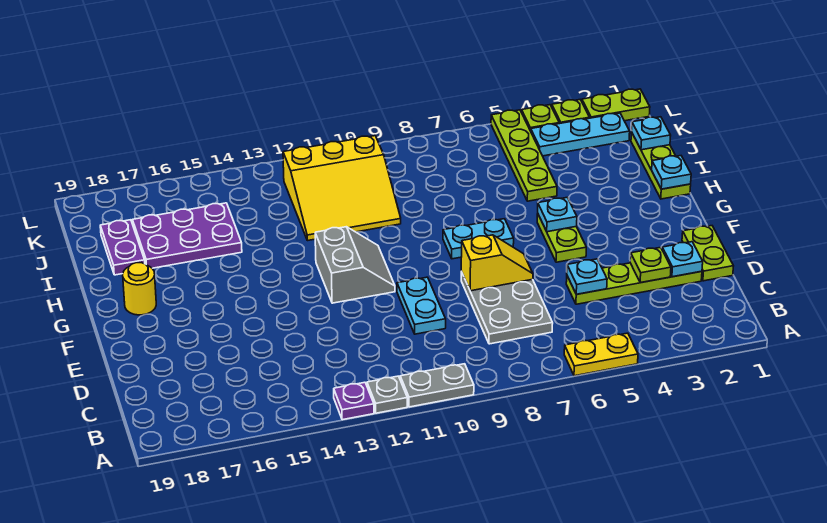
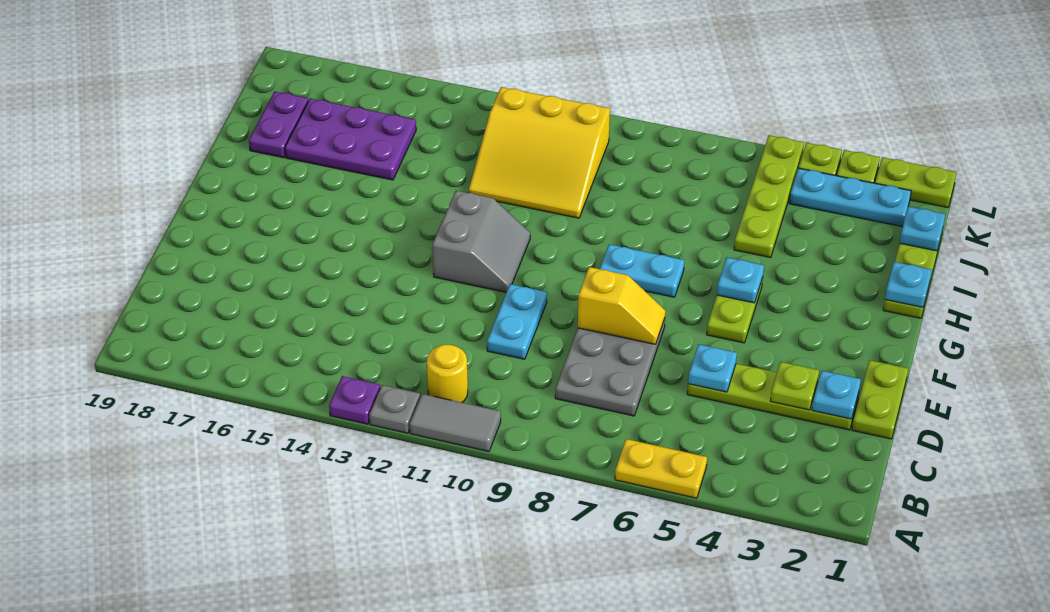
grey plate A10:A11 level 1 -> grey tile A10:A11 level 1
yellow round brick G18 level 1 -> yellow round brick B11 level 1

